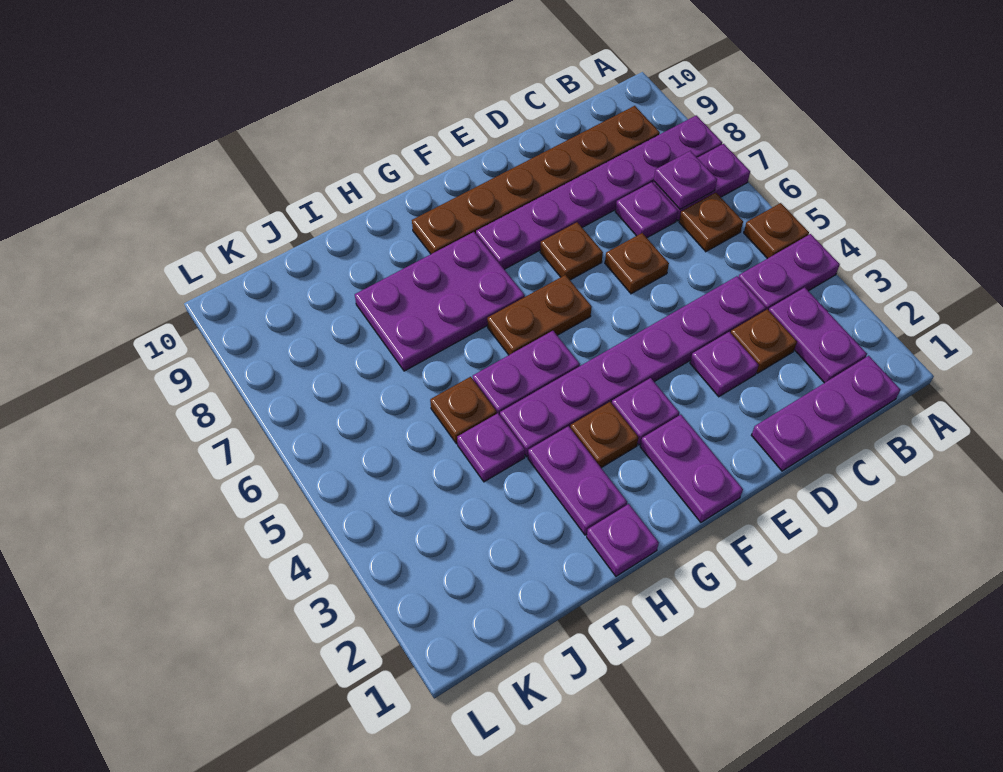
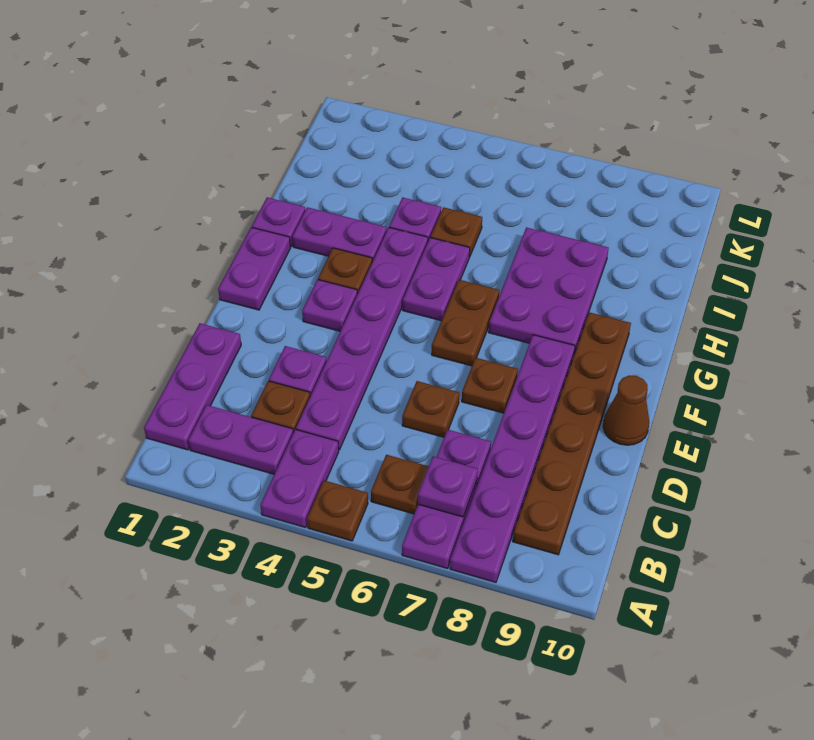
none -> brown cone E10 level 1
purple plate F1:F2 level 1 -> purple plate F1:G1 level 1

